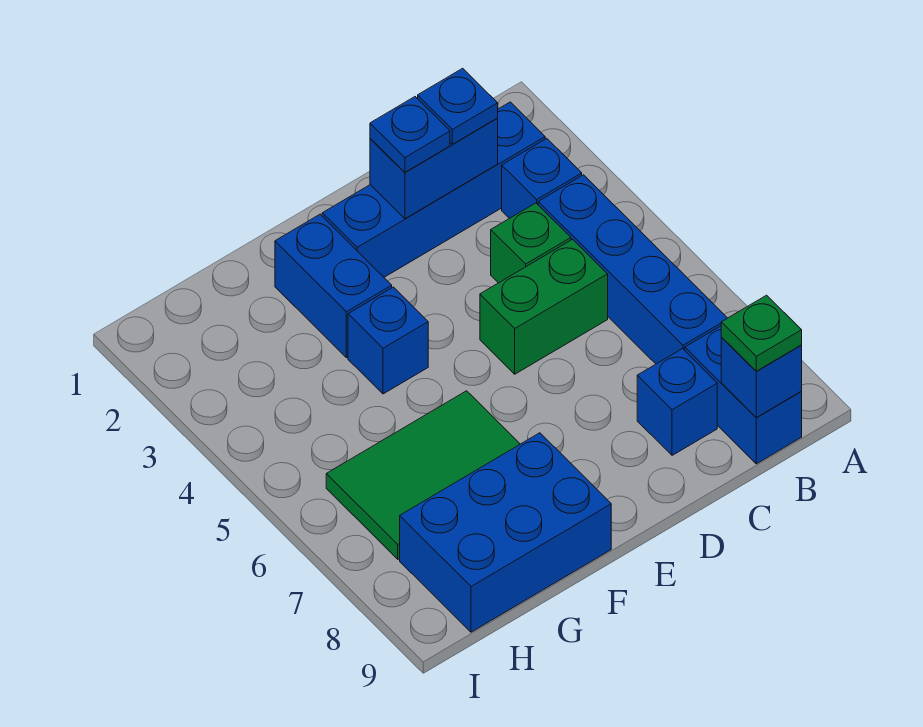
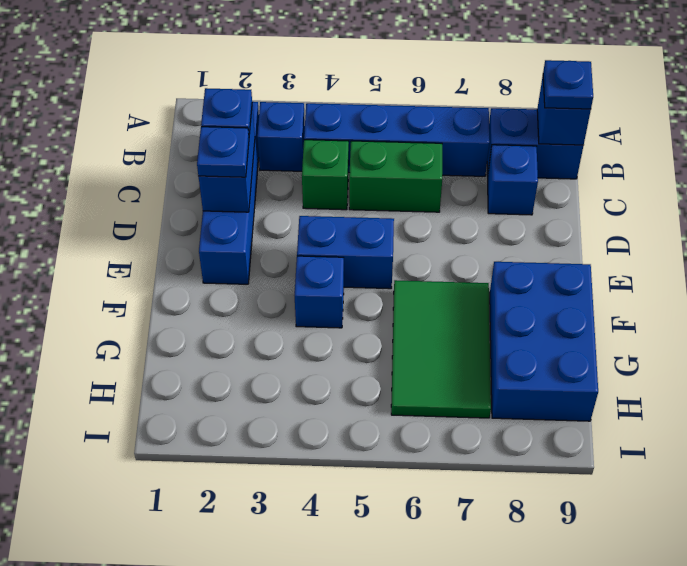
green plate B9 level 3 -> blue plate B9 level 3
green brick C5:D5 level 1 -> green brick C5:C6 level 1
blue brick F2:F3 level 1 -> blue brick E4:E5 level 1

